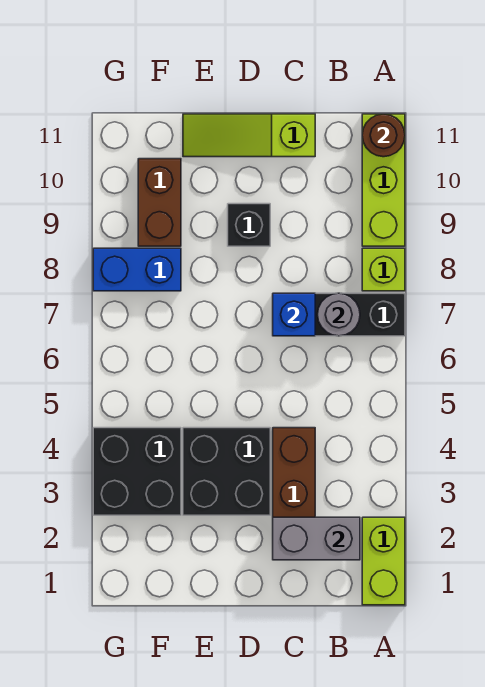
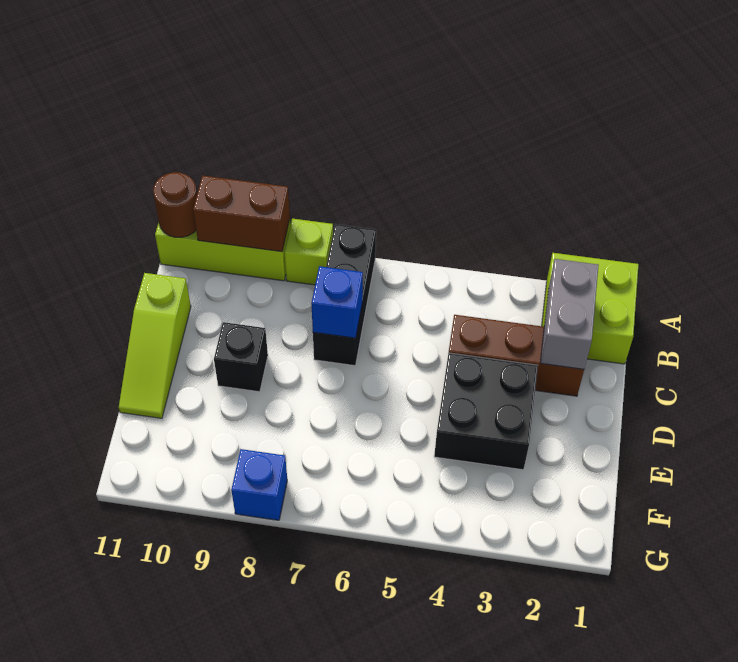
lime brick A1:A2 level 1 -> lime brick A1:B2 level 1
grey round brick B7 level 2 -> none
black brick F3:G4 level 1 -> none
blue brick F8:G8 level 1 -> blue brick G8 level 1
brown brick F9:F10 level 1 -> brown brick A9:A10 level 2

